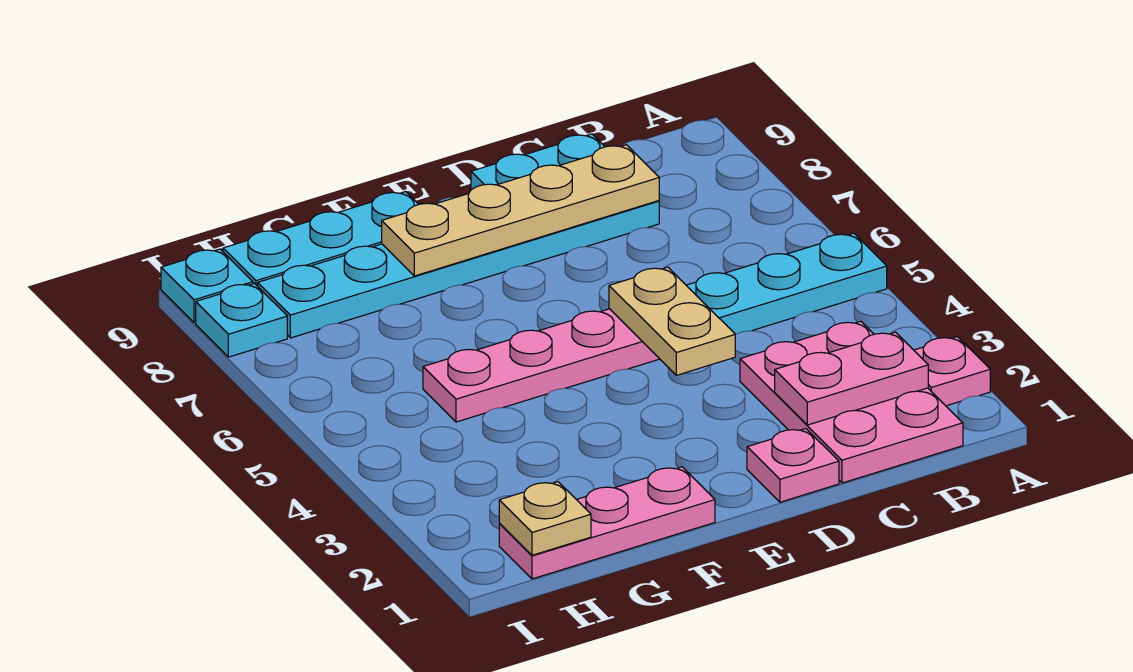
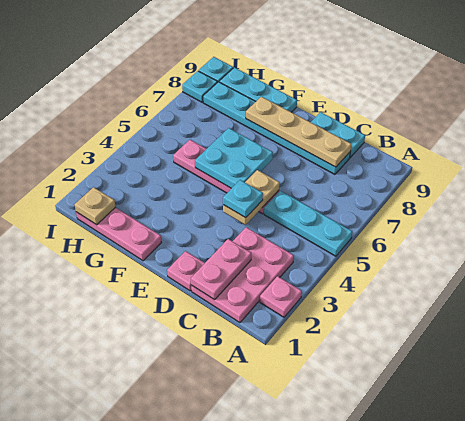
pink plate B2:C2 level 2 -> pink plate C1:C2 level 2
none -> cyan plate D4 level 3
none -> cyan plate E5:F6 level 2

